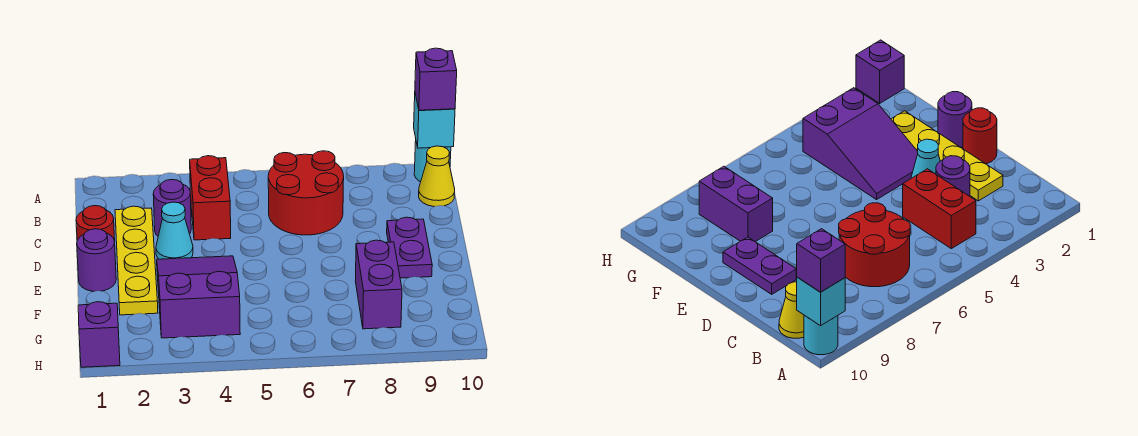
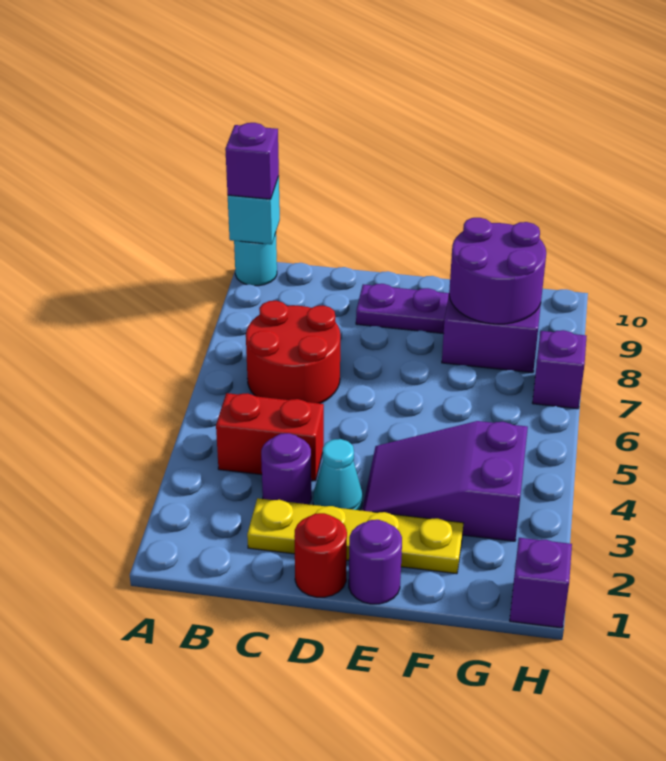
yellow cone B10 level 1 -> none
none -> purple round brick F8:G9 level 2
none -> purple brick H7 level 1

